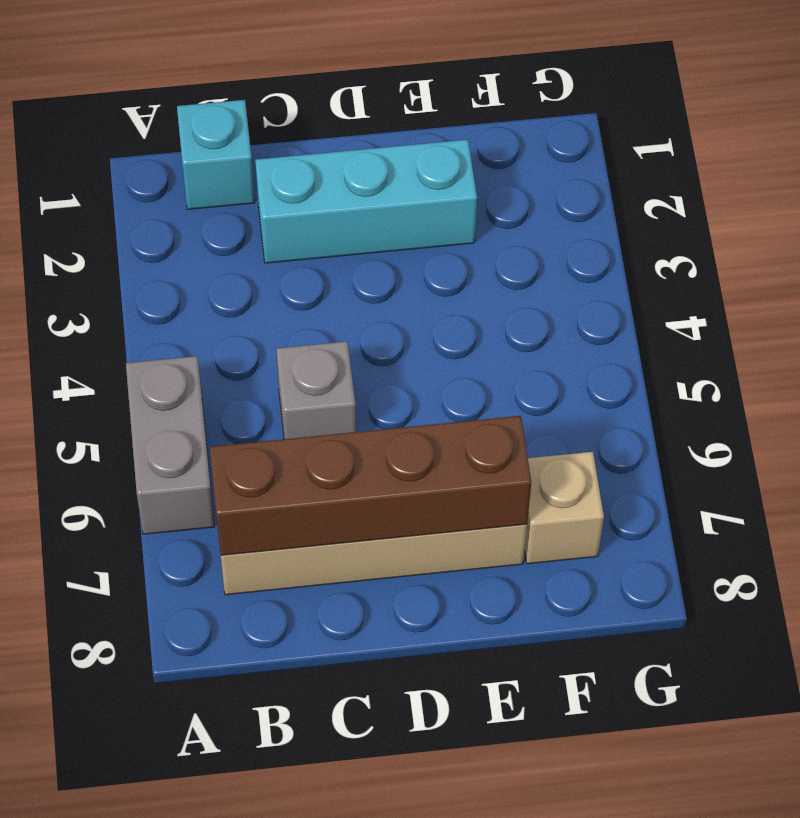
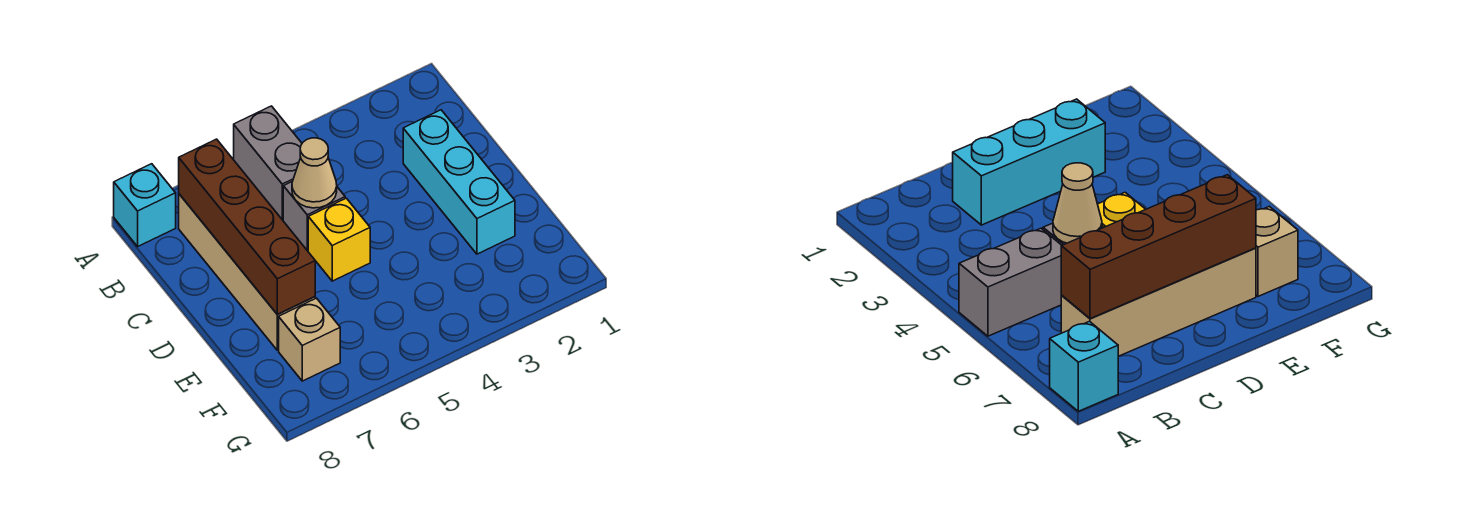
grey brick A5:A6 level 1 -> grey brick A5:B5 level 1
cyan brick B1 level 1 -> cyan brick A8 level 1
none -> tan cone C5 level 2
none -> yellow brick D5 level 1

